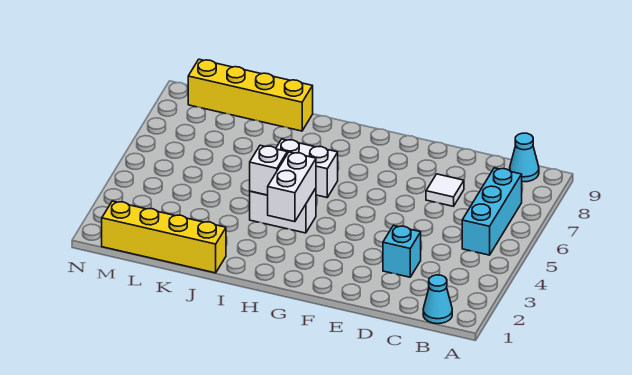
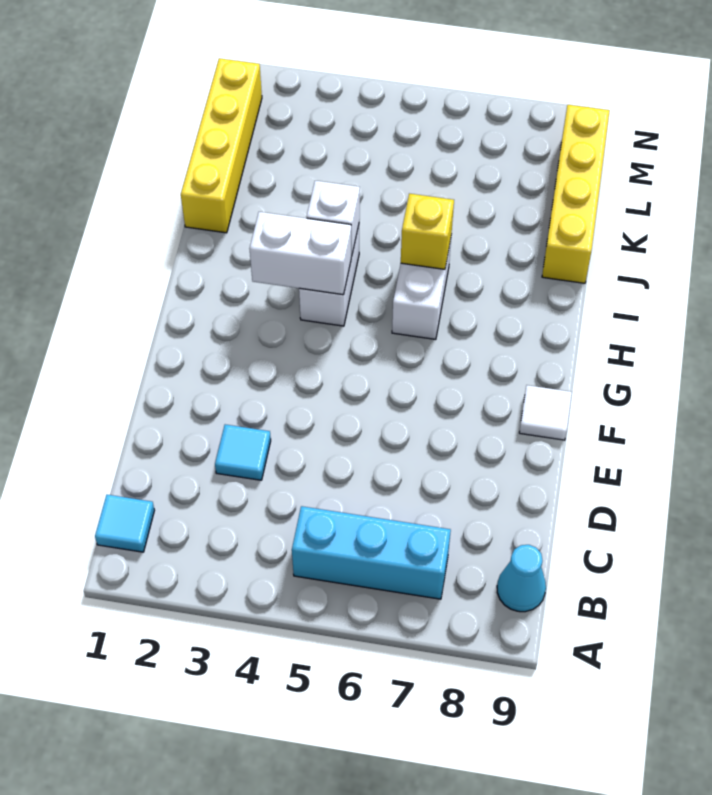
cyan cone B1 level 1 -> cyan tile B1 level 1
cyan brick D3 level 1 -> cyan tile D3 level 1
white tile D7 level 1 -> white tile F9 level 1
none -> yellow brick I6 level 2

